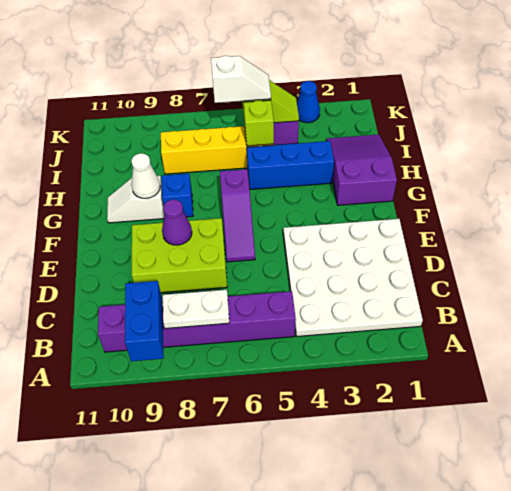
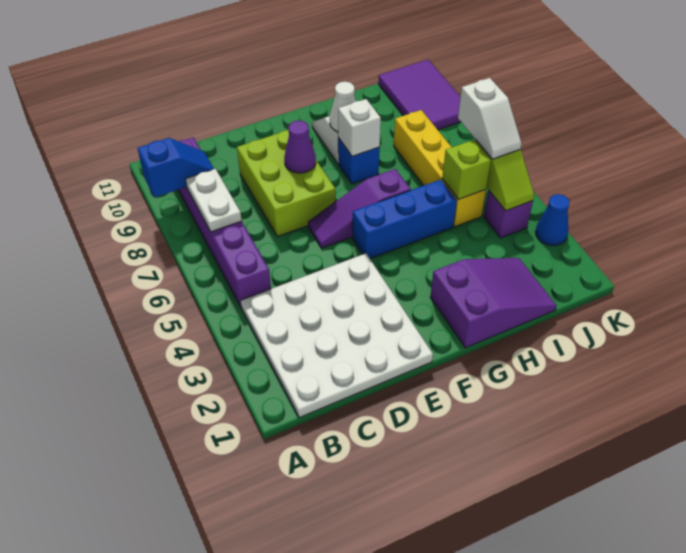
blue brick A9:B9 level 2 -> blue slope A9:B9 level 2 top A
none -> white brick G8 level 2
blue brick H3:H5 level 1 -> blue brick F5:H5 level 1
none -> purple tile J9:K11 level 1

